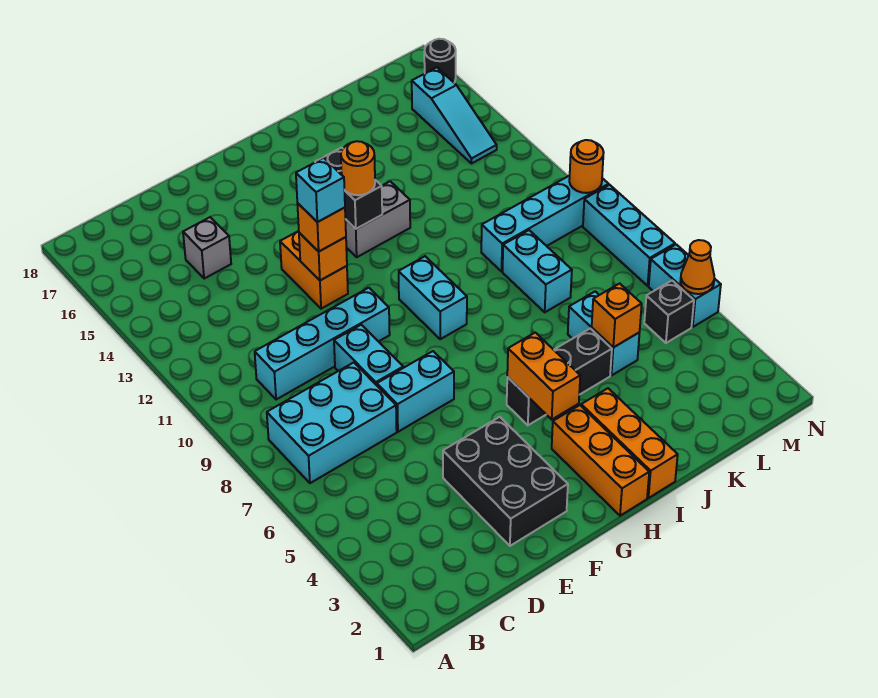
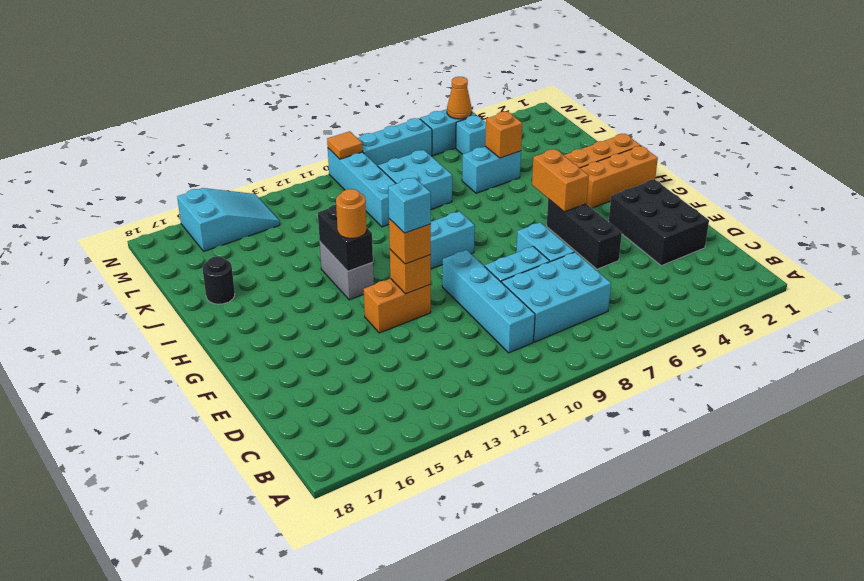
cyan brick B7:D8 level 1 -> cyan brick C7:D9 level 1
grey brick D15 level 1 -> none
black brick E2:F4 level 1 -> black brick D2:F3 level 1
orange brick H4:H5 level 2 -> orange brick G5:H5 level 2
black brick H5:J5 level 1 -> black brick E5:G5 level 1
black brick H13:H14 level 2 -> black brick H13:I13 level 2
cyan brick K8:K9 level 1 -> cyan brick K8:L9 level 1
black brick M5 level 1 -> cyan brick M5 level 1
cyan slope M14:M16 level 1 top 16 -> cyan slope M14:N16 level 1 top 16
orange round brick N10 level 2 -> orange tile N10 level 2
black round brick N17 level 1 -> black round brick J17 level 1

